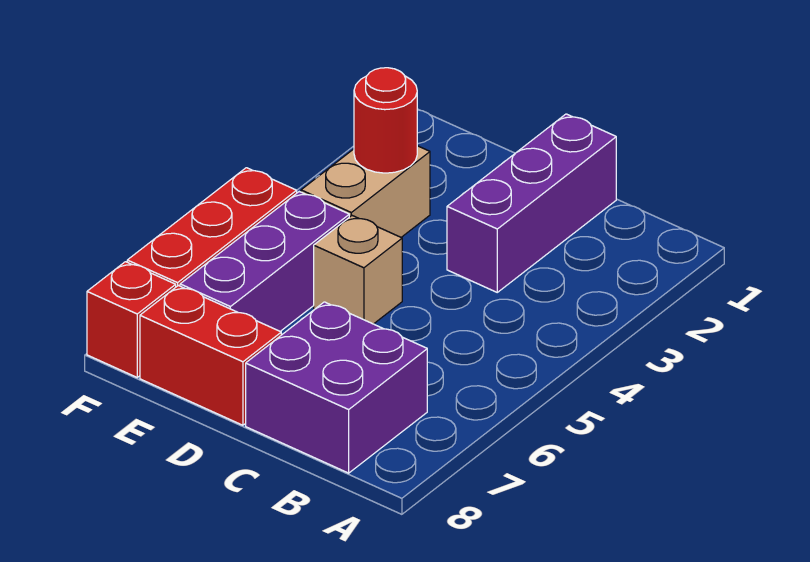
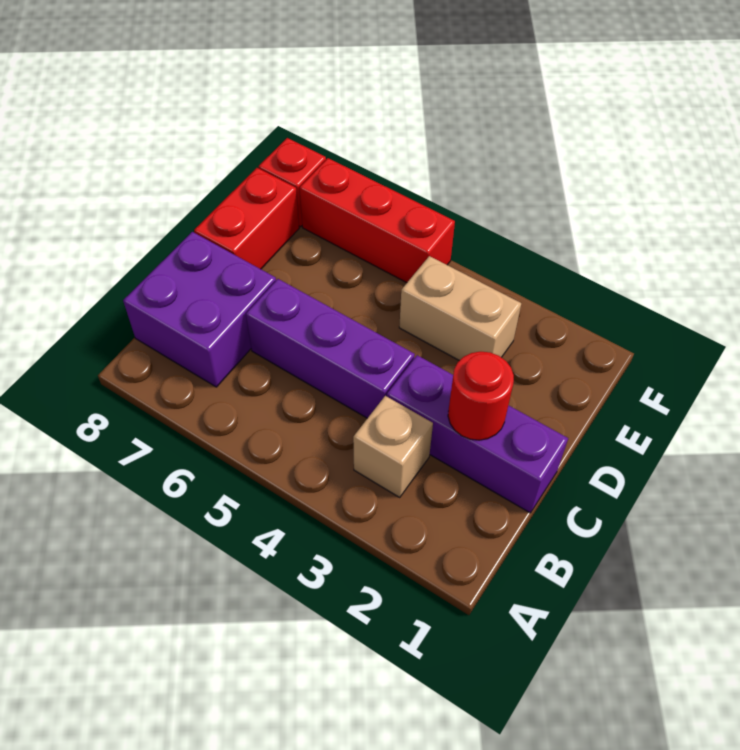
tan brick D5 level 1 -> tan brick B3 level 1
red round brick E3 level 2 -> red round brick C2 level 2
purple brick E5:E7 level 1 -> purple brick C4:C6 level 1

